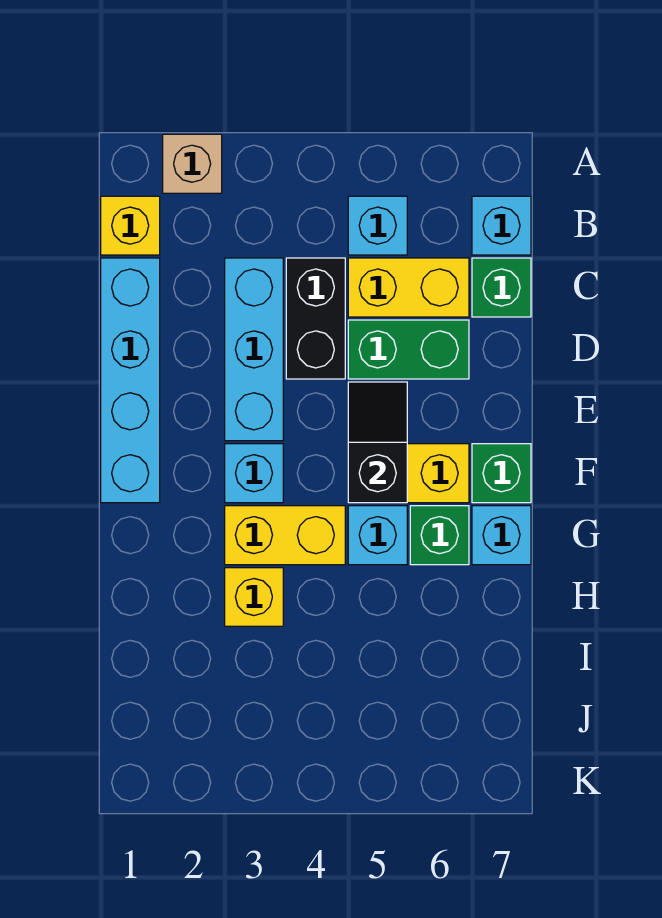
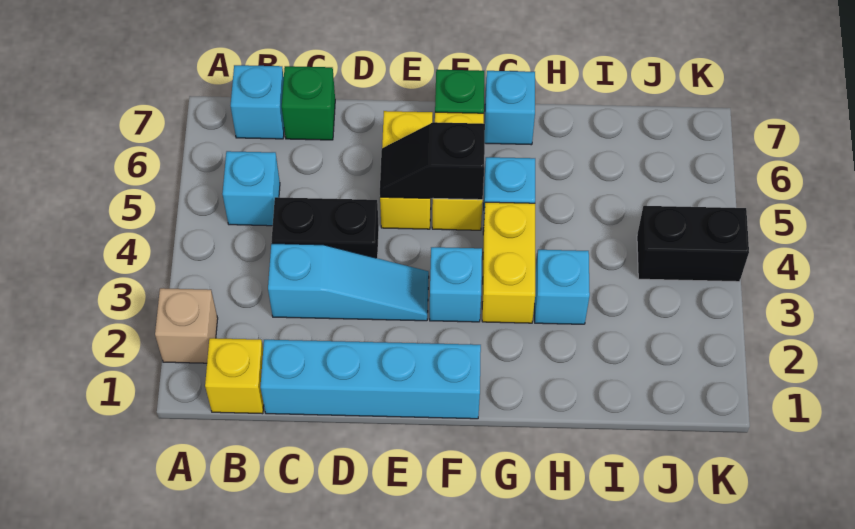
cyan brick C3:E3 level 1 -> cyan slope C3:E3 level 1 top C
yellow brick C5:C6 level 1 -> yellow brick E5:E6 level 1
green brick D5:D6 level 1 -> none
green brick G6 level 1 -> none
yellow brick H3 level 1 -> cyan brick H3 level 1
none -> black brick J4:K4 level 1

